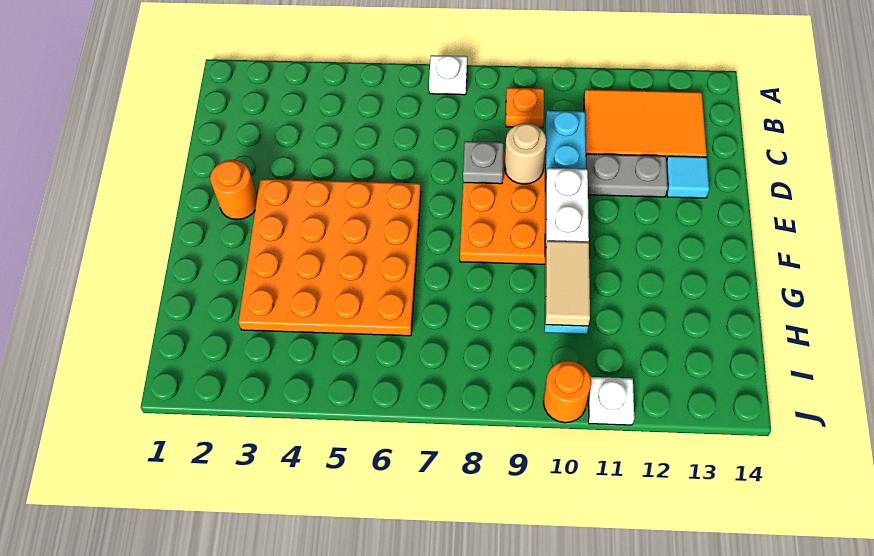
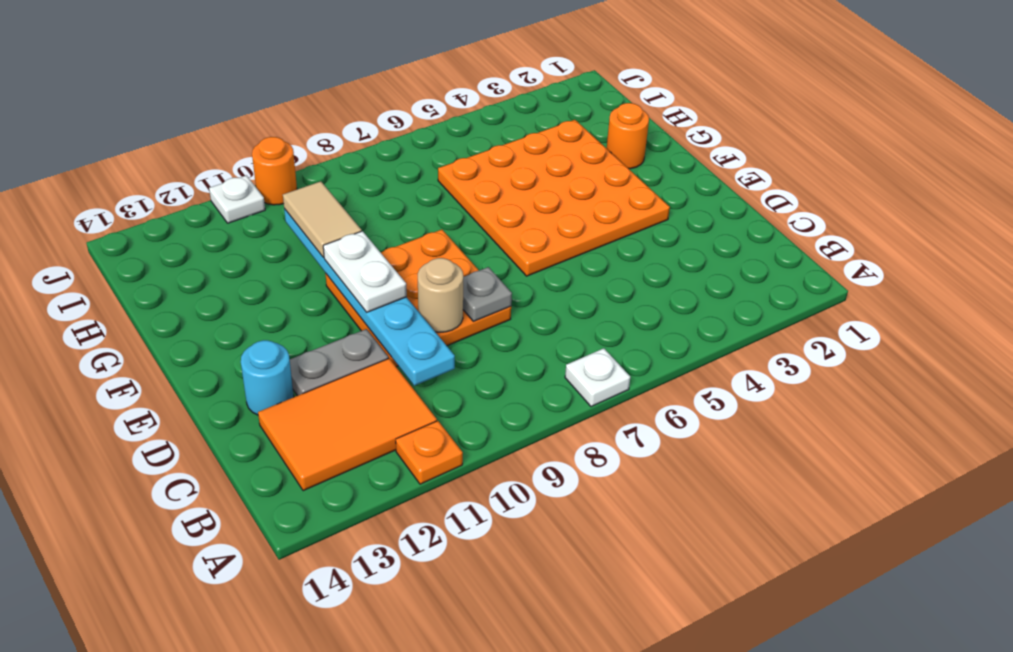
orange plate B9 level 1 -> orange plate A11 level 1
cyan tile D13 level 1 -> cyan round brick D13 level 1
orange round brick E2 level 1 -> orange round brick G2 level 1

